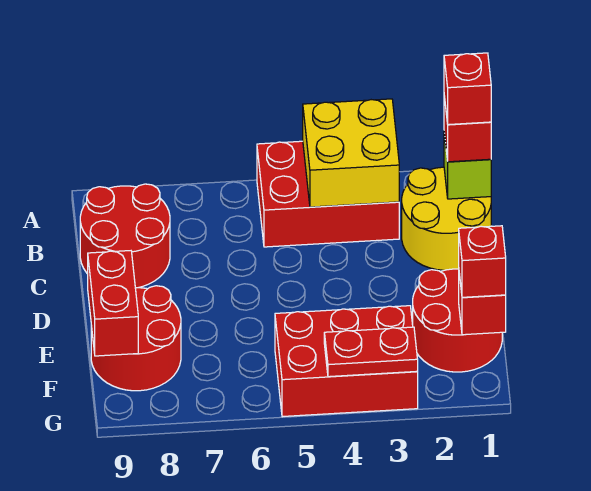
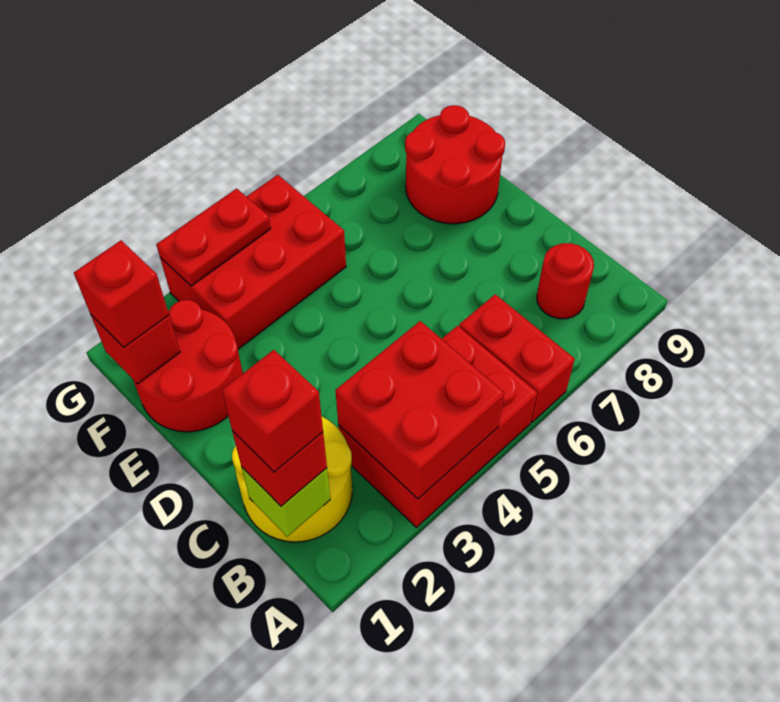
yellow brick A3:B4 level 2 -> red brick A3:B4 level 2
red round brick B8:C9 level 1 -> red round brick B8 level 1
red brick E9:F9 level 2 -> red brick A6:B6 level 1

